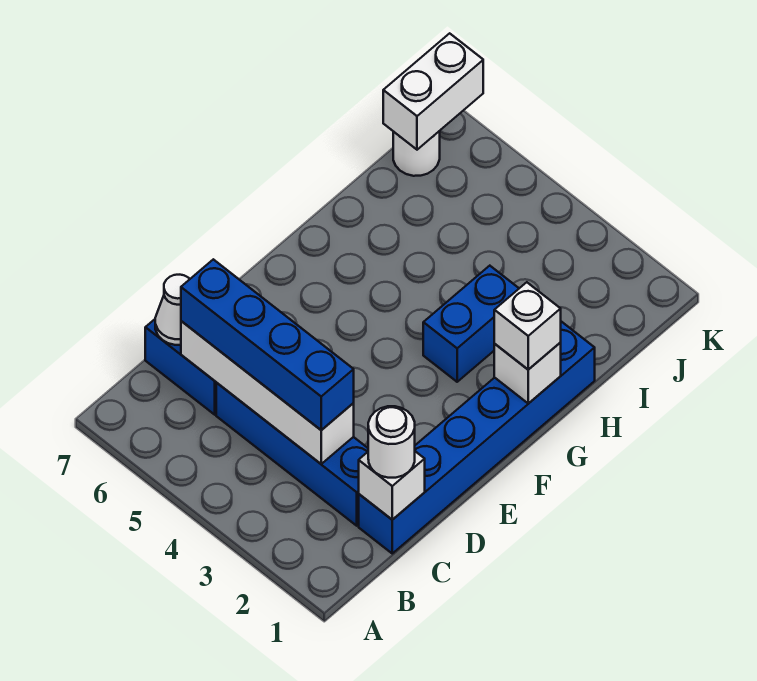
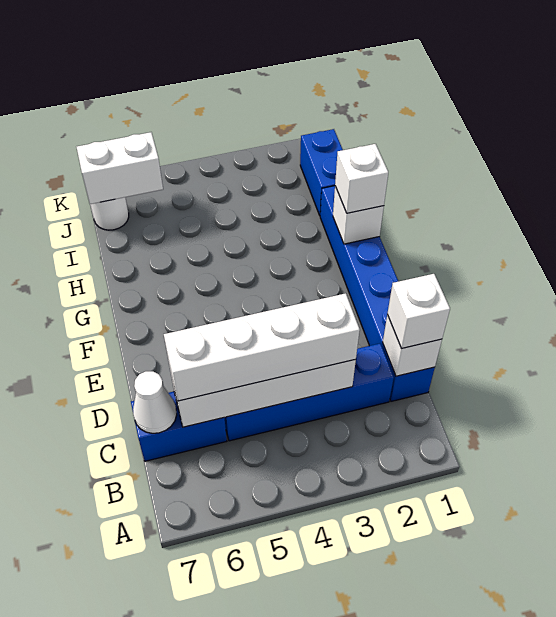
white round brick C1 level 3 -> white brick C1 level 3
blue brick C3:C6 level 3 -> white brick C3:C6 level 3
blue brick G3:H3 level 1 -> blue brick I1:J1 level 1
white brick J7:K7 level 2 -> white brick J6:J7 level 2

